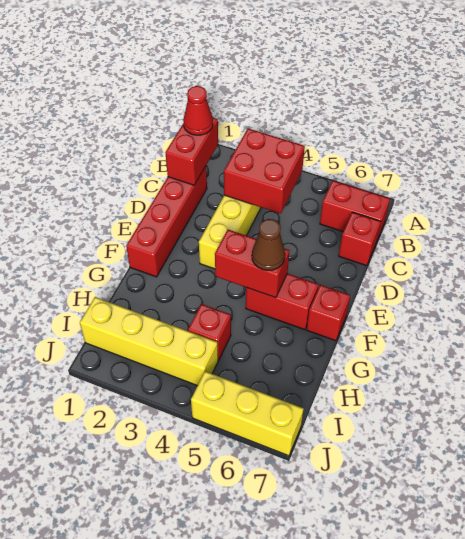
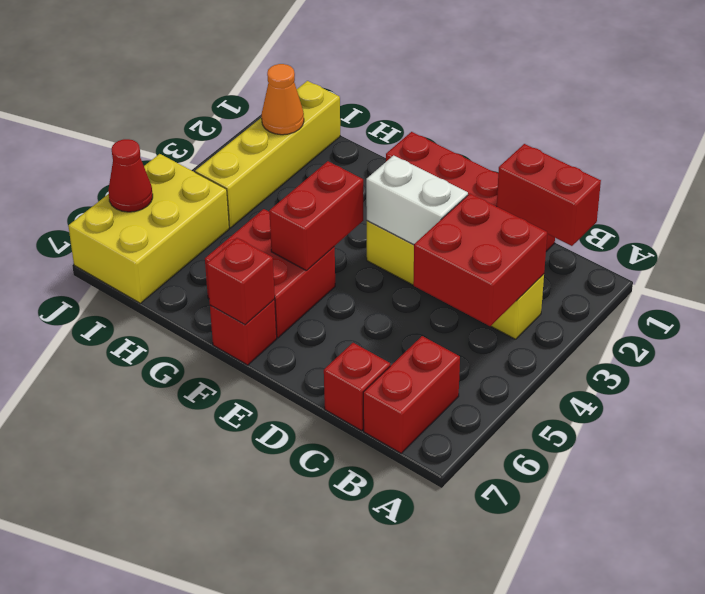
red cone B1 level 3 -> red cone J6 level 2
none -> white brick D3:E3 level 2
red brick F5:F6 level 1 -> red brick F5:G6 level 1
brown cone F5 level 3 -> none
red brick H4 level 1 -> red brick F7 level 2
none -> orange cone I2 level 2
yellow brick J5:J7 level 1 -> yellow brick I5:J7 level 1

